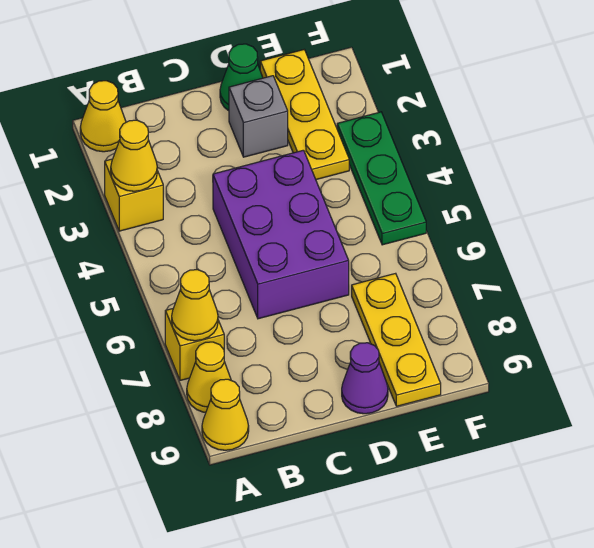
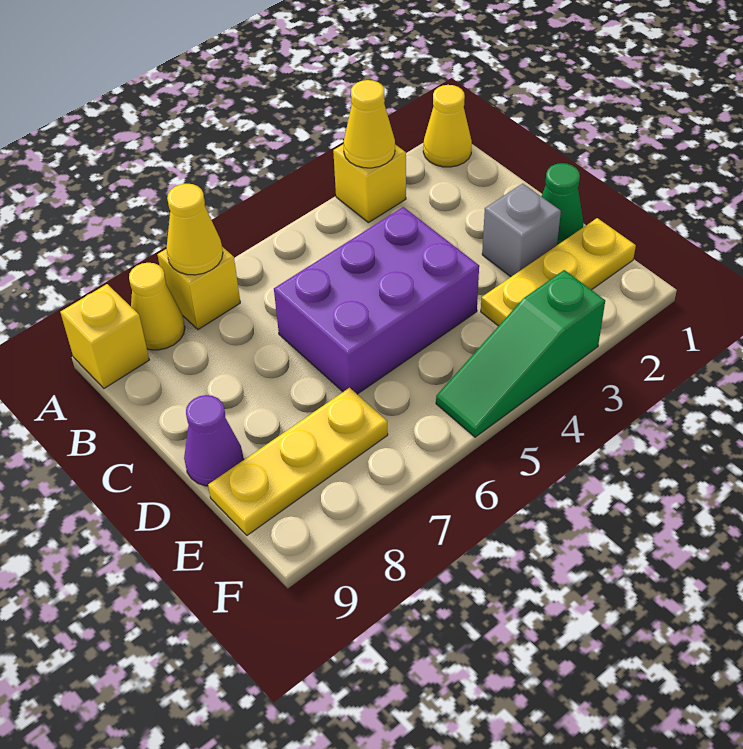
yellow cone A9 level 1 -> yellow brick A9 level 1
green plate F3:F5 level 1 -> green slope F3:F5 level 1 top 3

